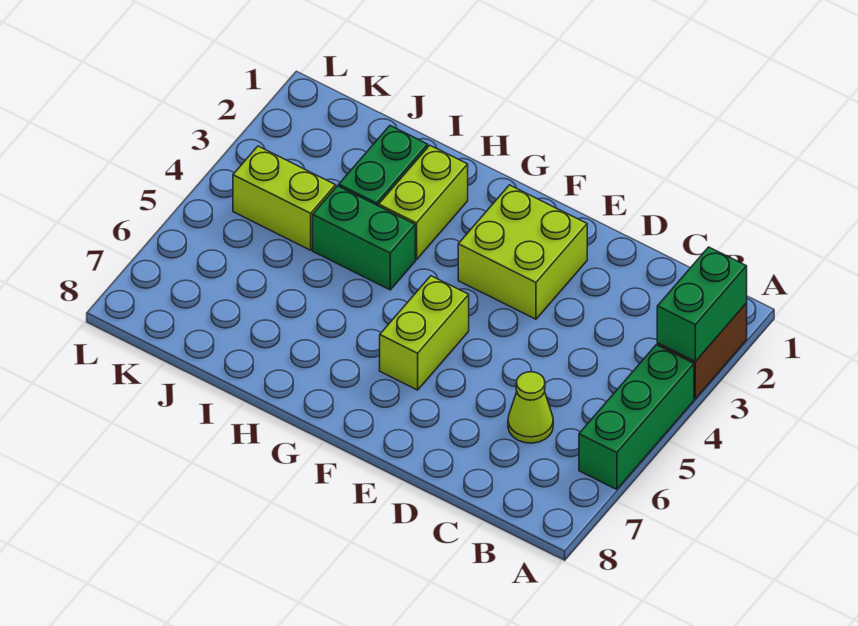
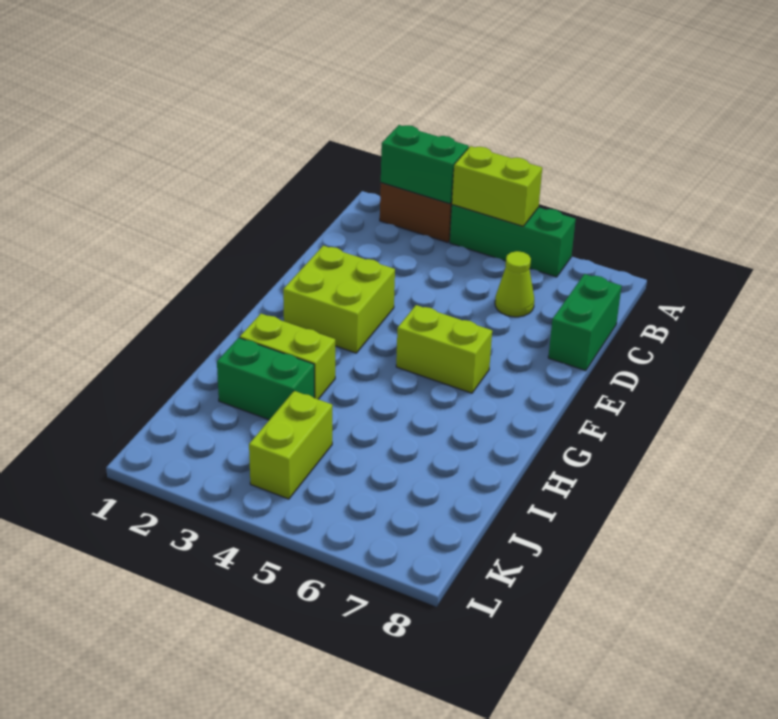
none -> lime brick A4:A5 level 2
green brick H4:I4 level 1 -> green brick C8:D8 level 1

